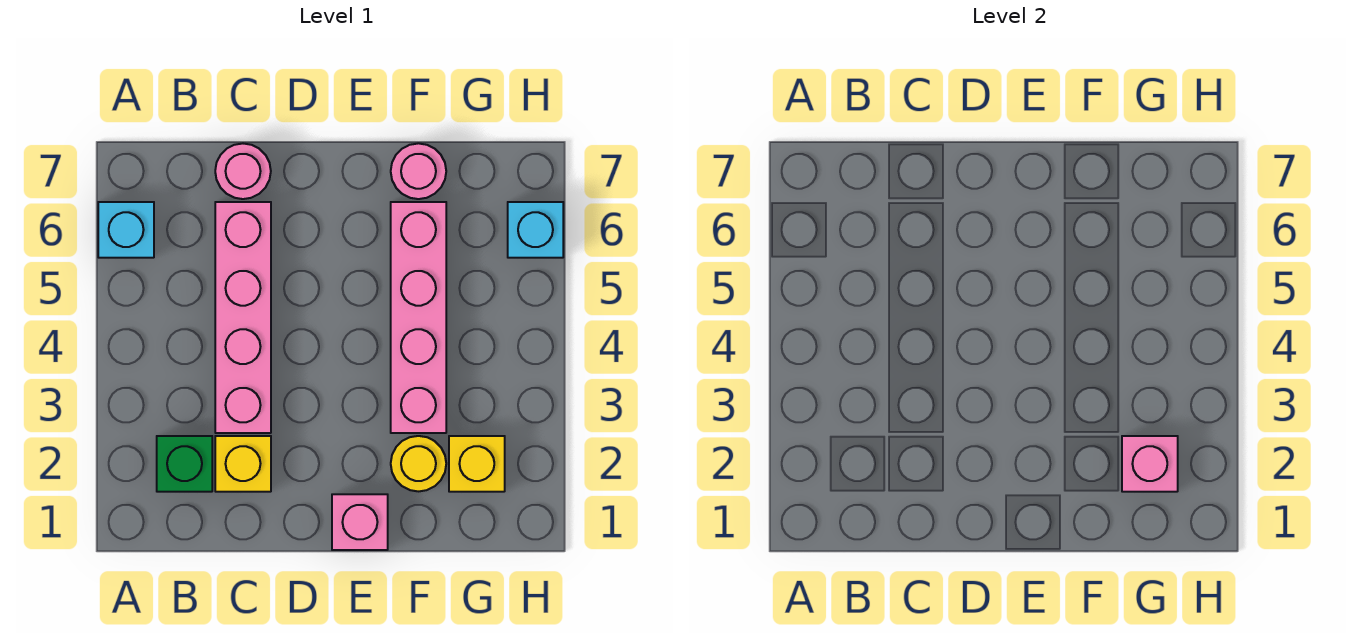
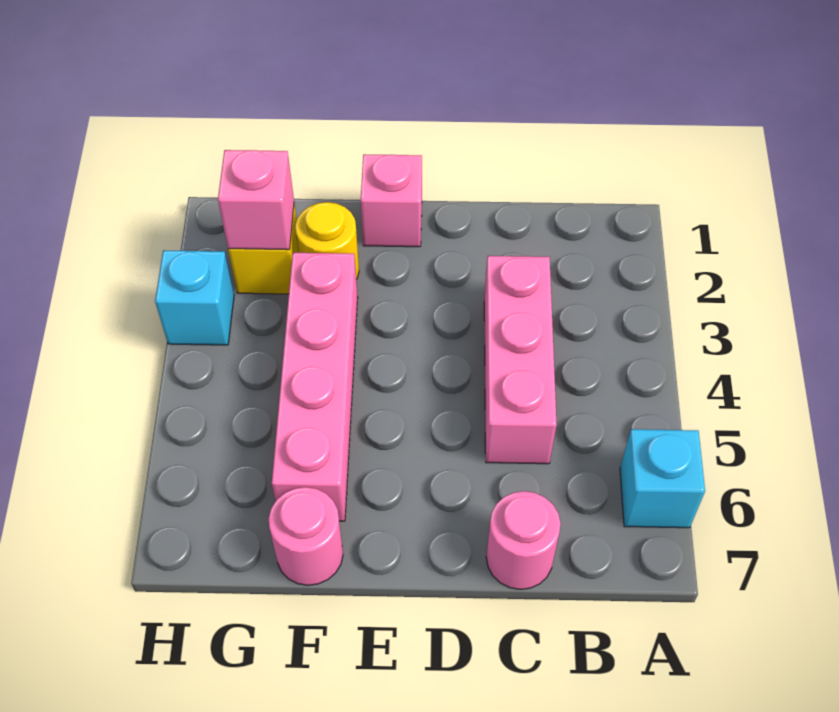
green brick B2 level 1 -> none
yellow brick C2 level 1 -> none
pink brick C3:C6 level 1 -> pink brick C3:C5 level 1
cyan brick H6 level 1 -> cyan brick H3 level 1

